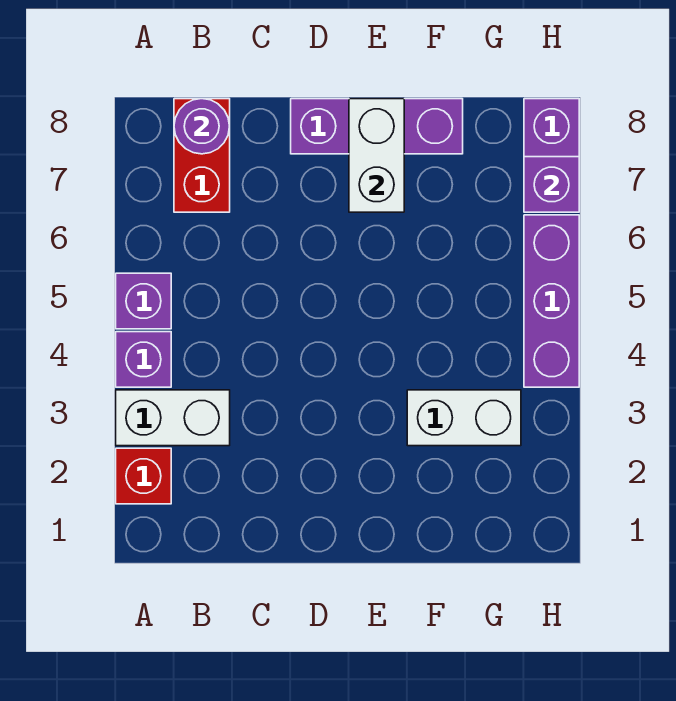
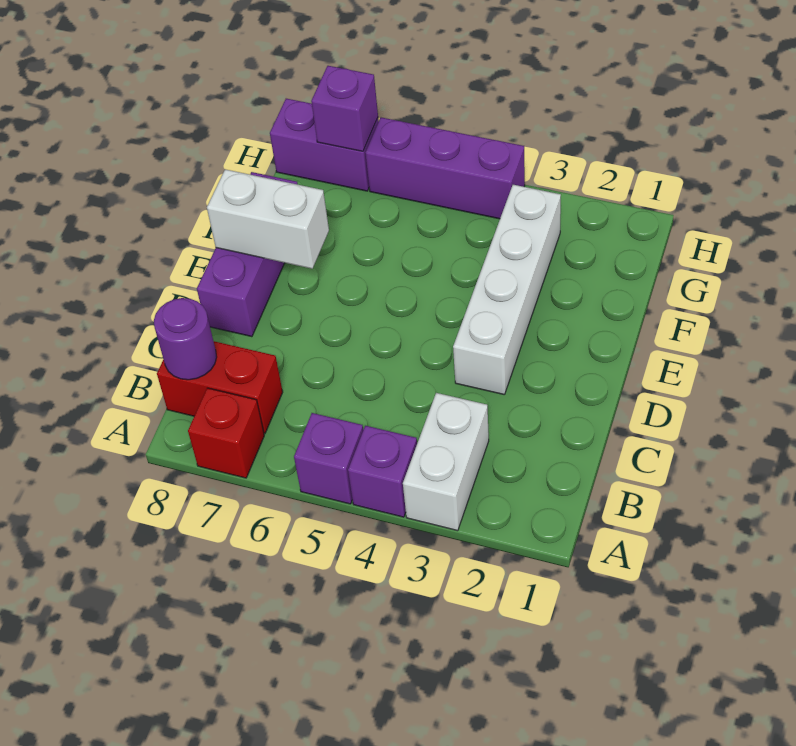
red brick A2 level 1 -> red brick A7 level 1
white brick F3:G3 level 1 -> white brick D3:G3 level 1

